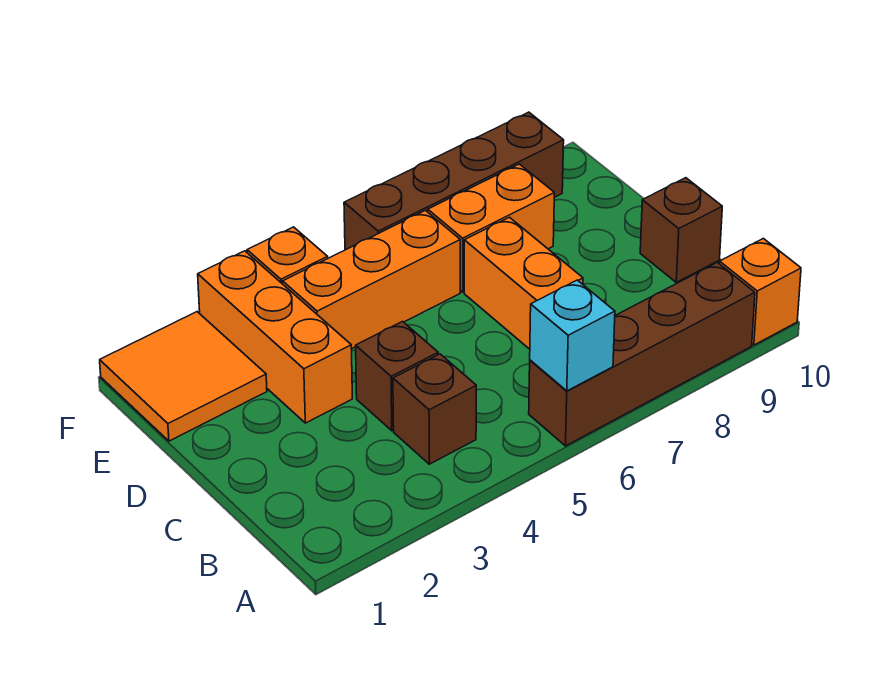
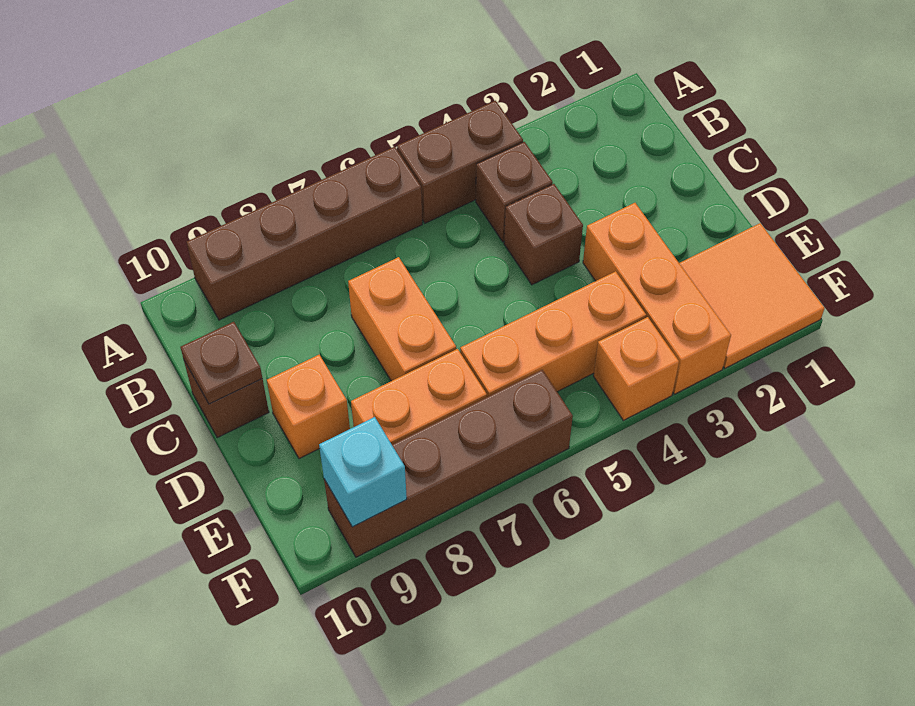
none -> brown brick A4:A5 level 1
cyan brick A6 level 2 -> cyan brick F9 level 2
orange brick A10 level 1 -> orange brick D9 level 1
none -> brown plate C10 level 2

